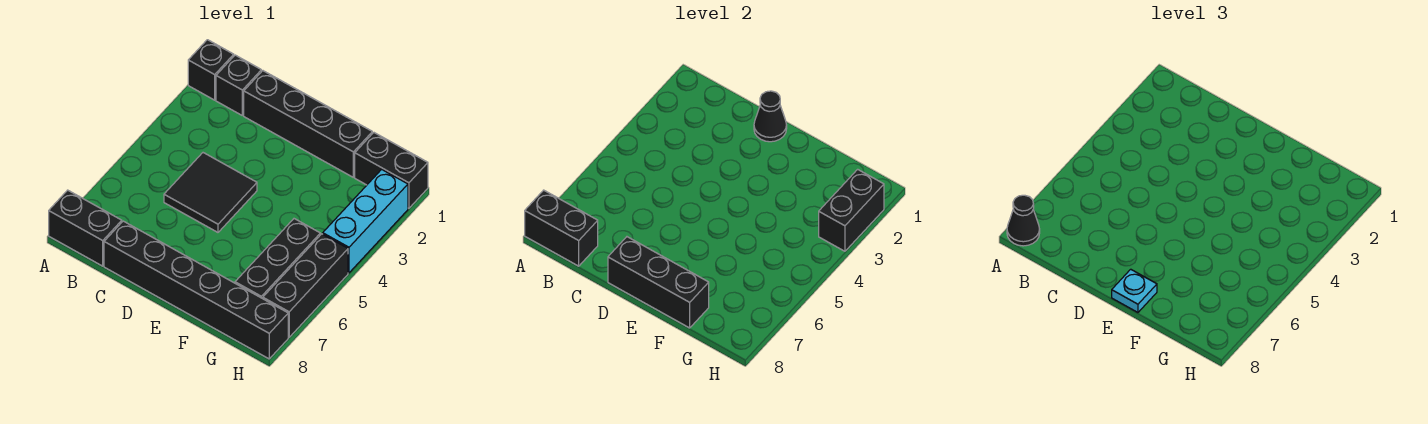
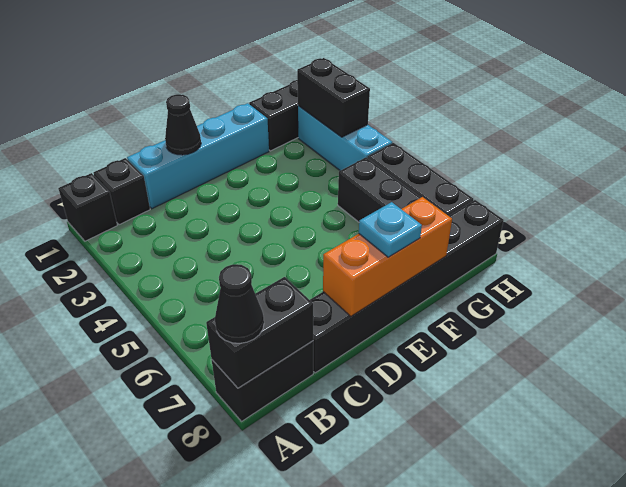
black brick C1:F1 level 1 -> cyan brick C1:F1 level 1
black tile C4:D5 level 1 -> none
black brick D8:F8 level 2 -> orange brick D8:F8 level 2

